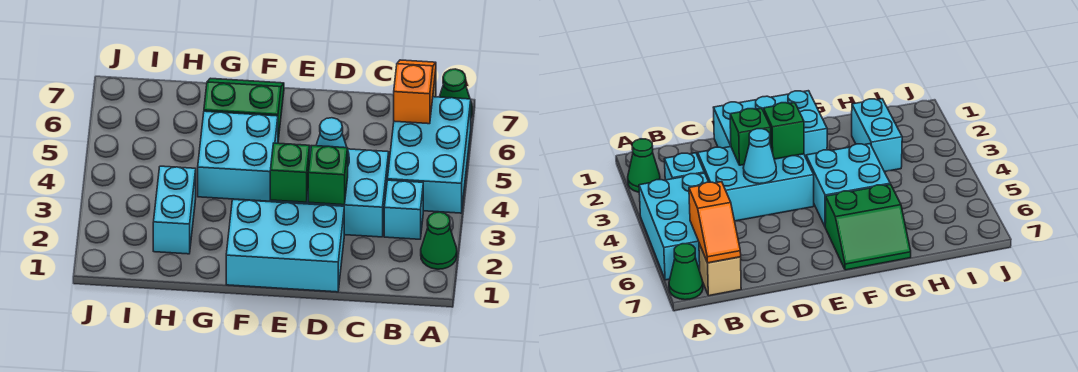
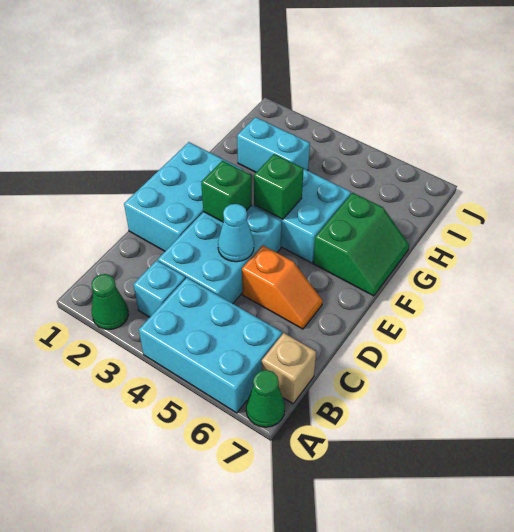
orange slope B6:B7 level 2 top 6 -> orange slope D5:D6 level 1 top 5
green brick D3 level 2 -> green brick F4 level 2

